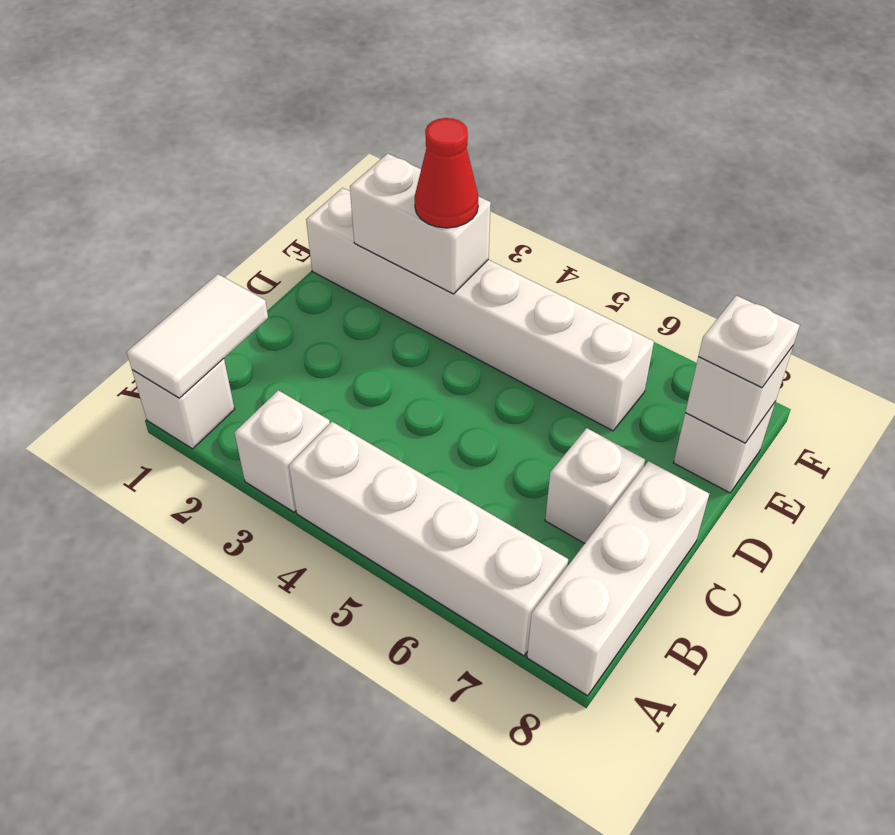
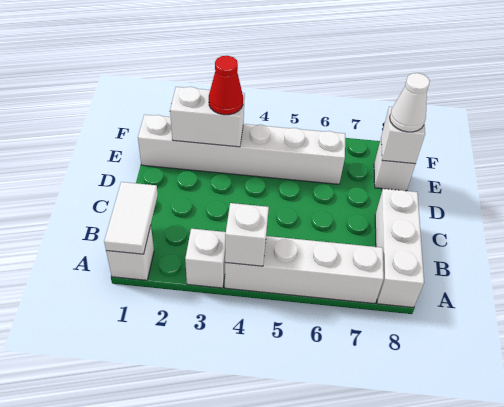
white brick C7 level 1 -> white brick A4 level 2
white plate E8 level 3 -> white cone E8 level 3

